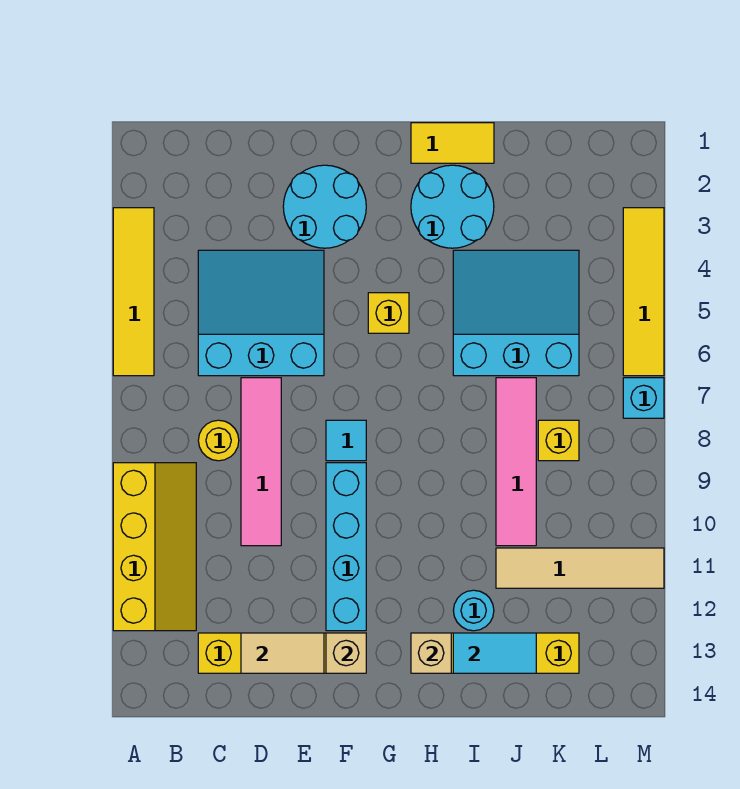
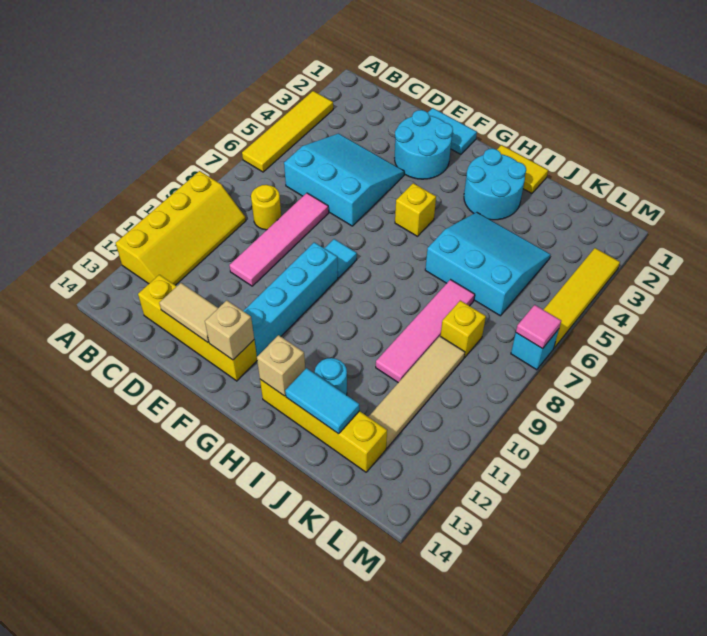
none -> cyan tile E1:F1 level 1
tan tile J11:M11 level 1 -> tan tile K9:K12 level 1
none -> pink tile M7 level 2

